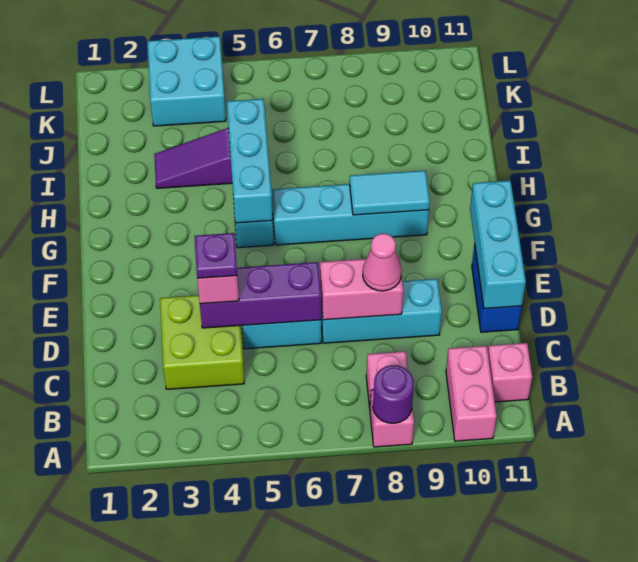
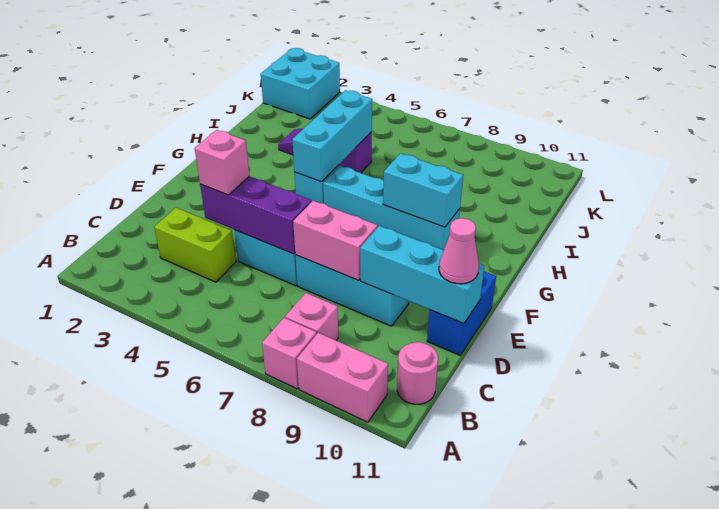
purple round brick A8 level 2 -> none
pink brick A10:B10 level 1 -> pink brick A9:A10 level 1
pink brick B11 level 1 -> pink round brick B11 level 1
lime brick C3:D4 level 1 -> lime brick C3:C4 level 1
purple plate D4 level 4 -> none
pink cone D8 level 3 -> pink cone D11 level 3
cyan brick D11:F11 level 2 -> cyan brick D9:D11 level 2
cyan tile G8:G9 level 2 -> cyan brick G8:G9 level 2
cyan brick K3:L4 level 1 -> cyan brick K1:L2 level 1

